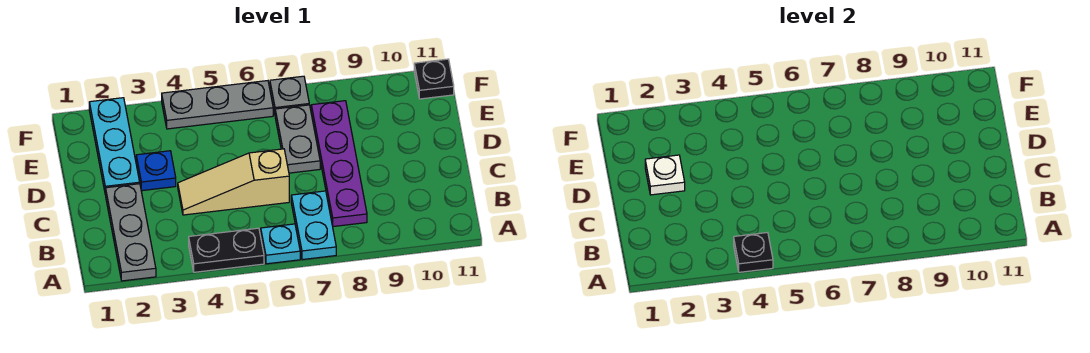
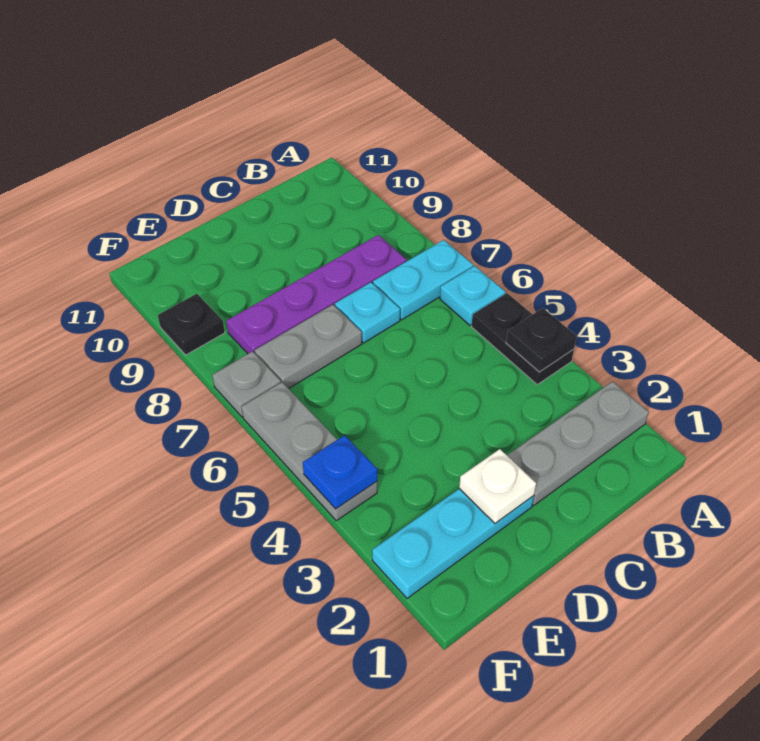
tan slope C4:C6 level 1 top 6 -> none
none -> cyan plate C7 level 1
blue plate D3 level 1 -> blue plate F4 level 2
black plate F11 level 1 -> black plate F9 level 1

